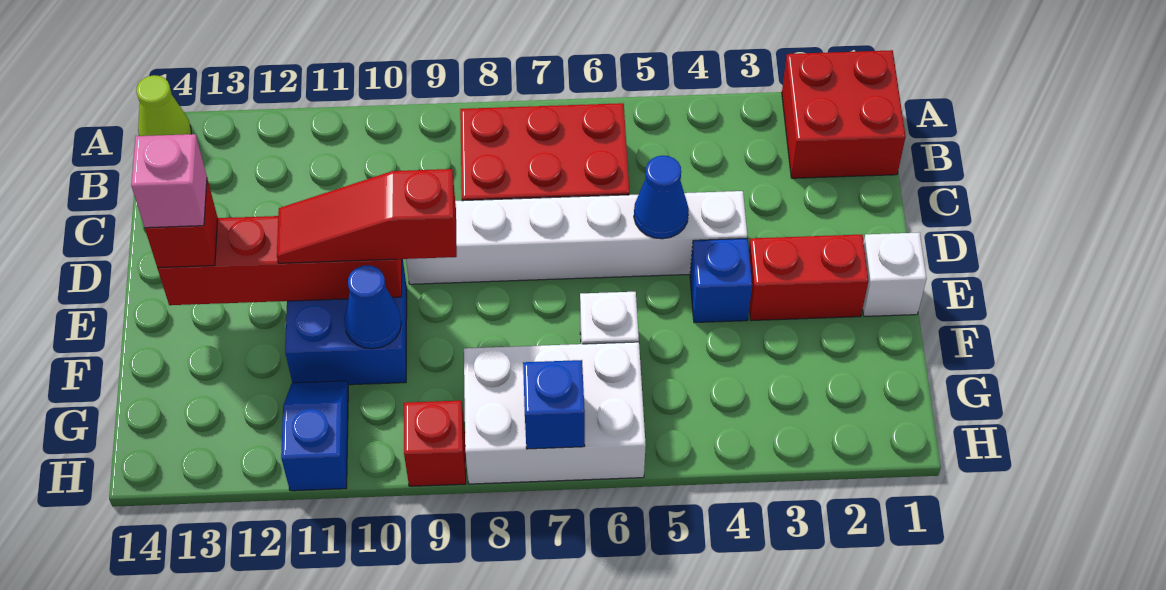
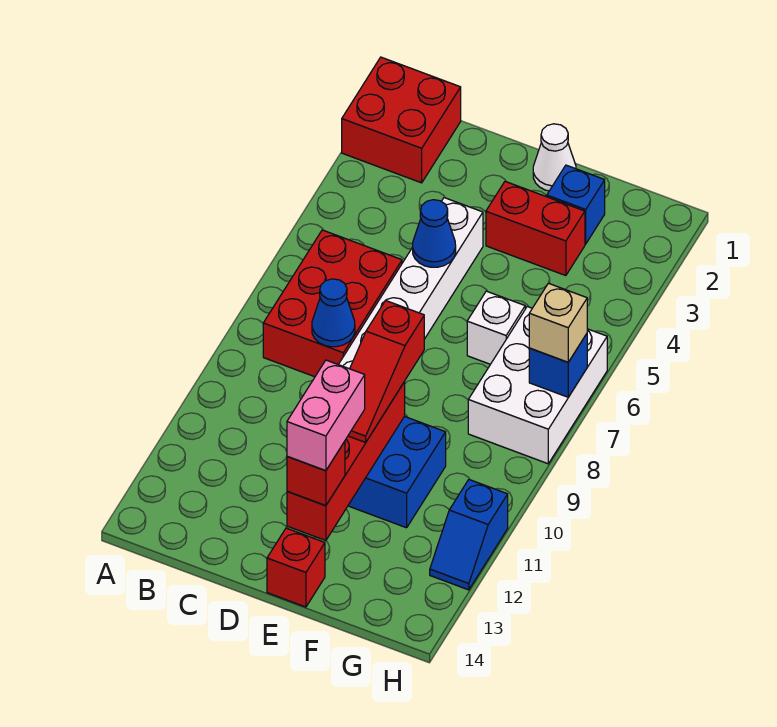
lime cone A14 level 1 -> none
white brick E1 level 1 -> white cone E1 level 1
red brick E2:E3 level 1 -> red brick E3:F3 level 1
blue brick E4 level 1 -> blue brick F2 level 1
pink brick E13 level 4 -> pink brick E12:E13 level 4
blue cone F10 level 2 -> blue cone C8 level 2
blue slope G11:H11 level 1 top H -> blue slope H11:H12 level 1 top 11
none -> tan brick H7 level 3
red brick H9 level 1 -> red brick E14 level 1

